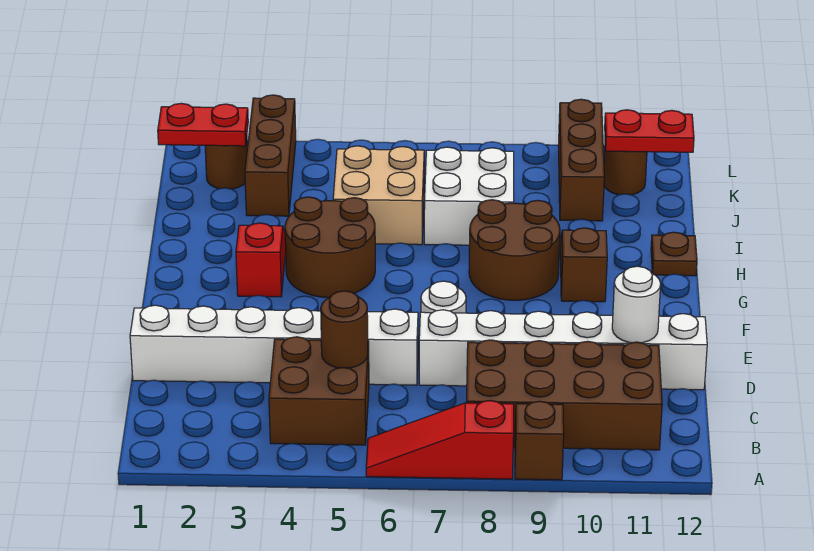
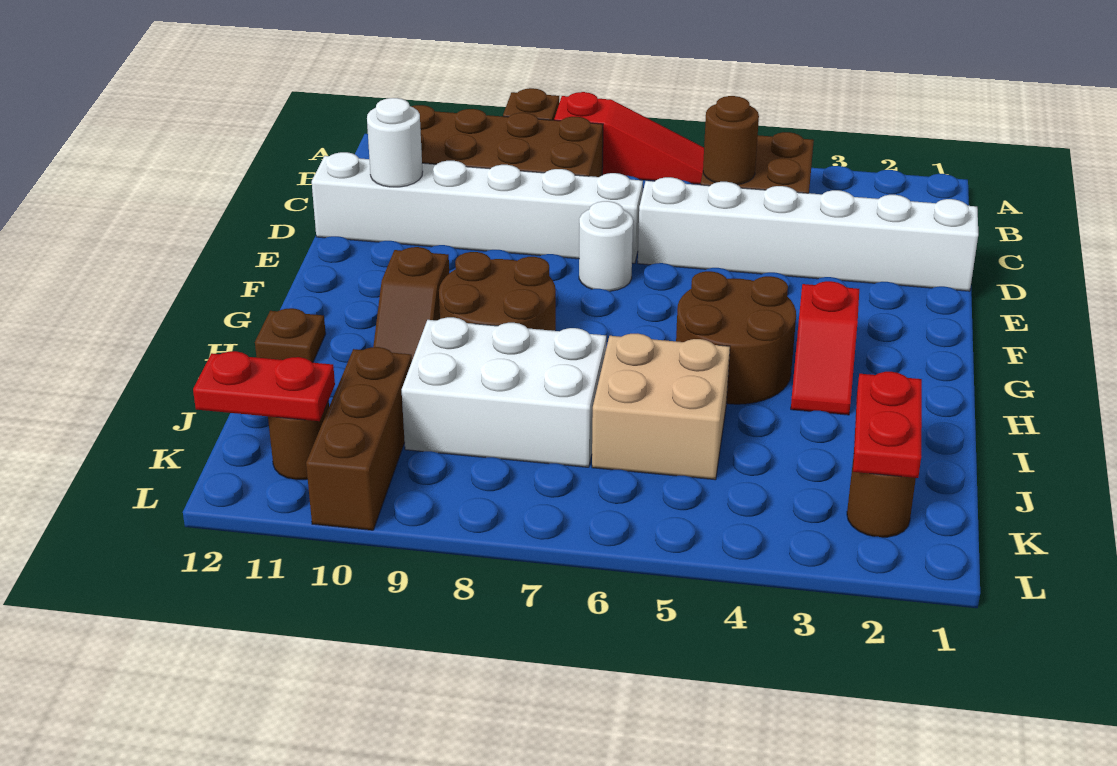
white brick I7:J8 level 1 -> white brick I7:J9 level 1
brown brick J3:L3 level 1 -> none
red plate K1:K2 level 2 -> red plate J2:K2 level 2

